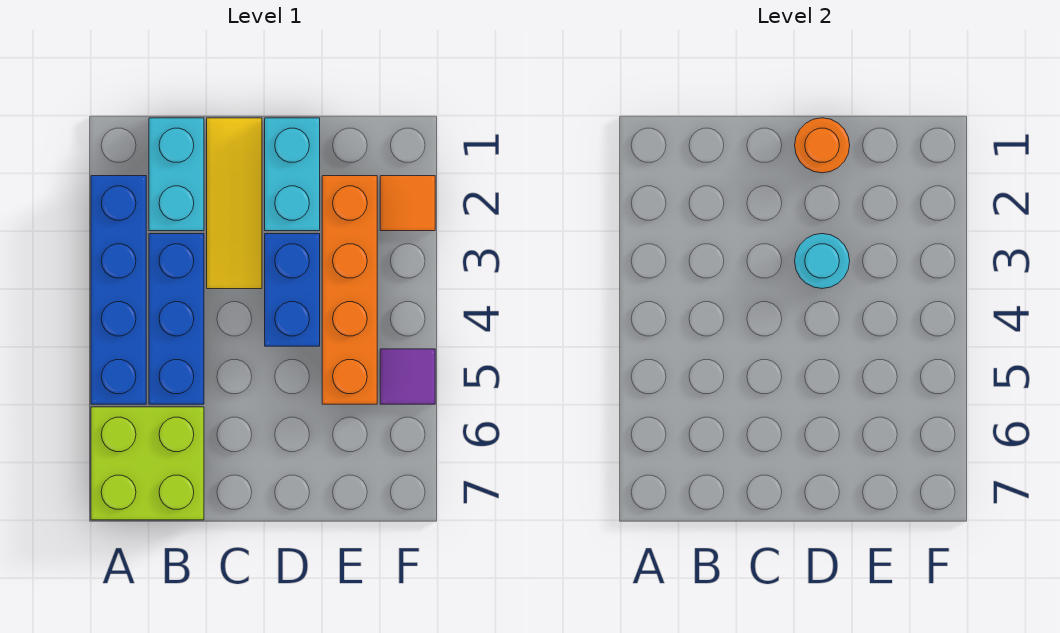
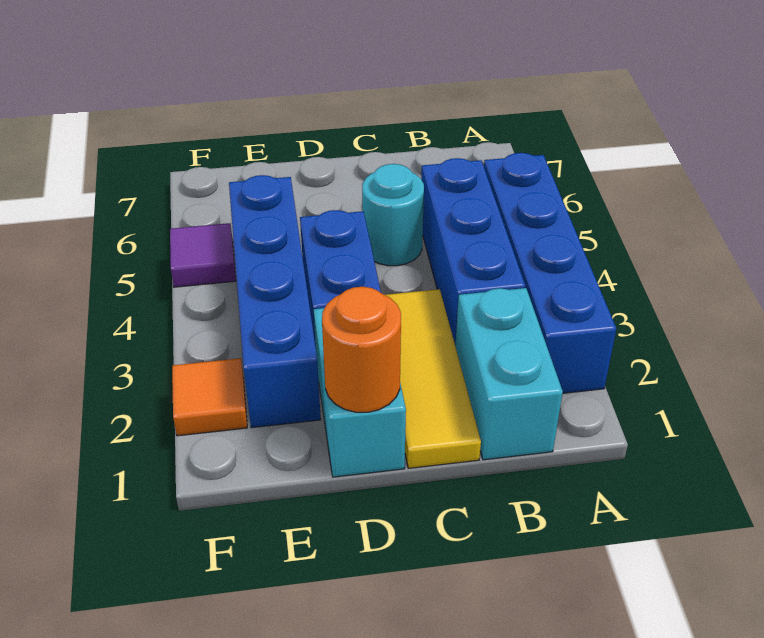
lime brick A6:B7 level 1 -> none
cyan round brick D3 level 2 -> cyan round brick C5 level 1
orange brick E2:E5 level 1 -> blue brick E2:E5 level 1

